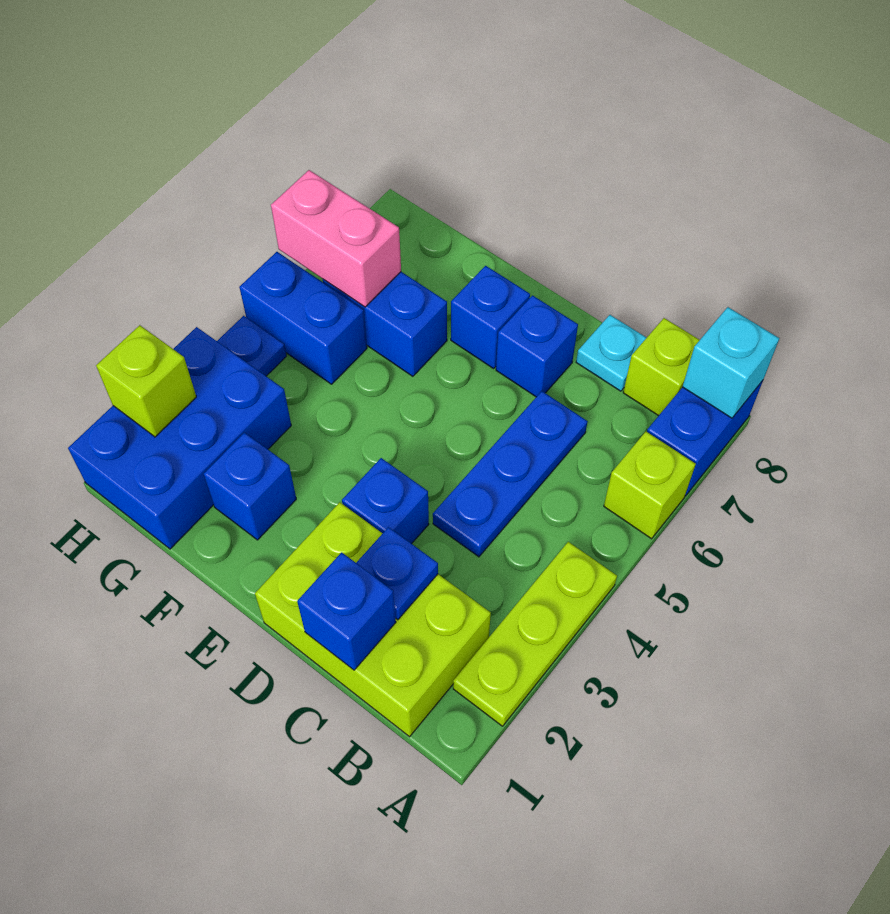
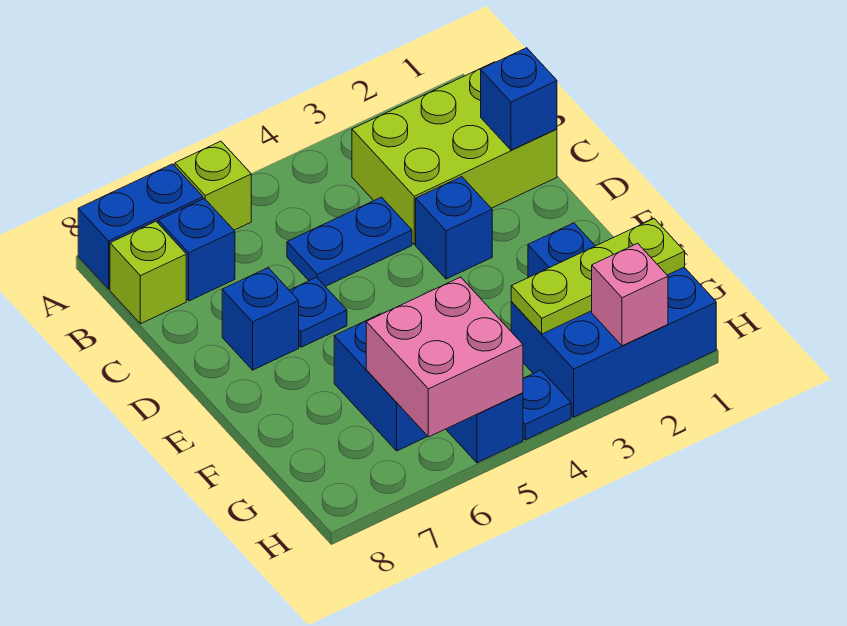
lime plate A2:A4 level 1 -> lime plate G1:G3 level 2
cyan brick A8 level 2 -> none
lime brick B1:D2 level 1 -> lime brick B1:C3 level 1
blue plate C2 level 2 -> blue plate D6 level 1
blue plate C4:C6 level 1 -> blue plate C4:C5 level 1
cyan plate C8 level 1 -> none
blue brick E7 level 1 -> blue brick B7 level 1
pink brick G6:H6 level 2 -> pink brick G5:H6 level 2
lime brick H2 level 2 -> pink brick H2 level 2

